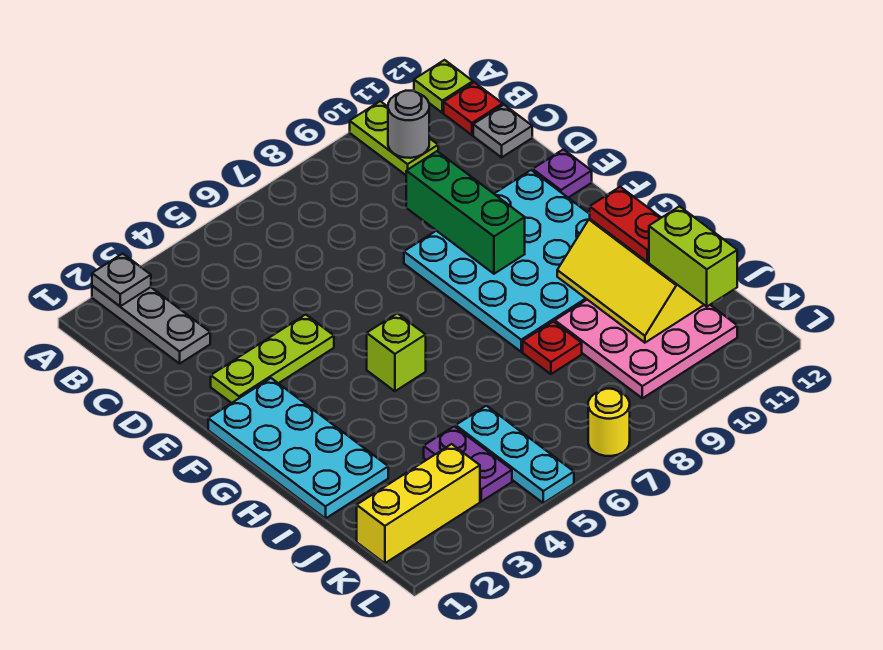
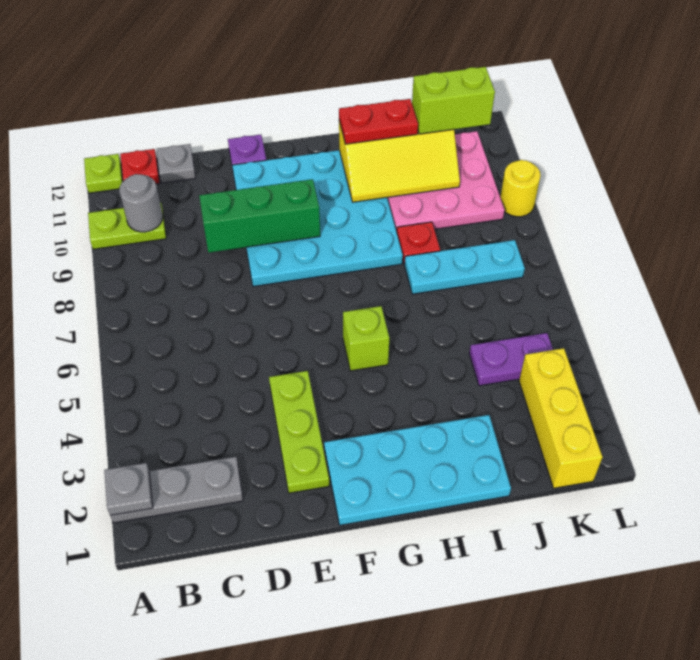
cyan plate J5:L5 level 1 -> cyan plate I7:K7 level 1
yellow round brick L7 level 1 -> yellow round brick L9 level 1

